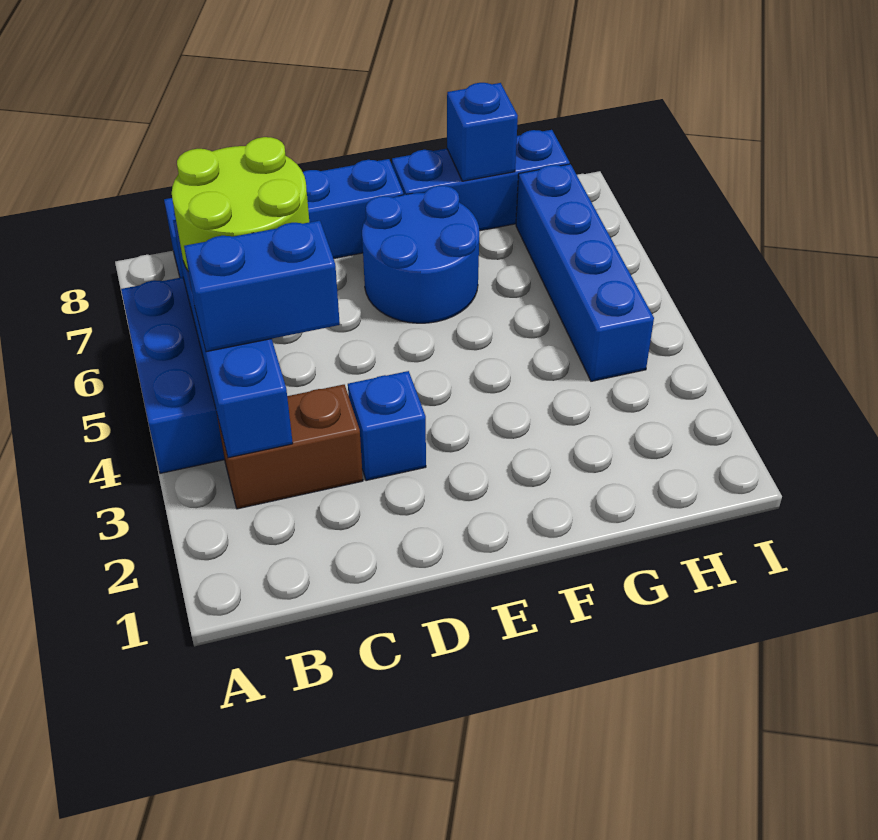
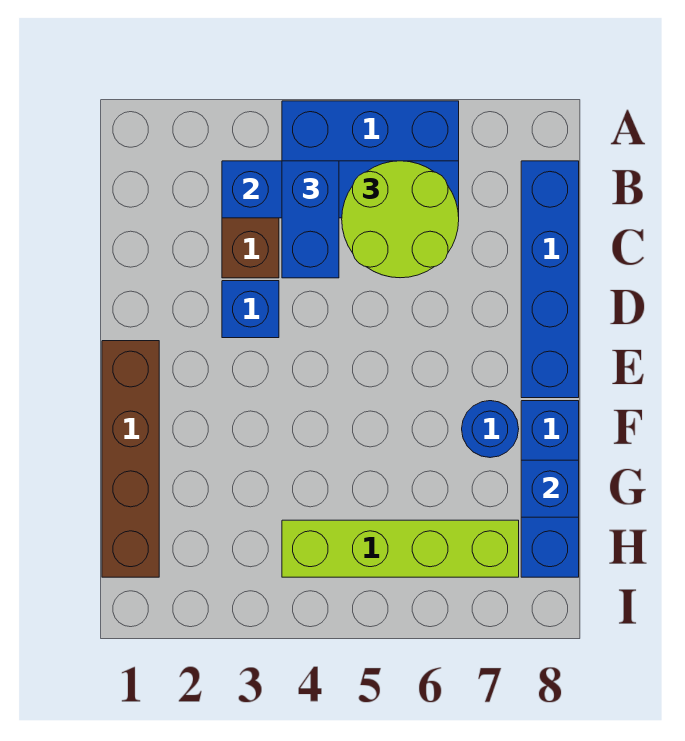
none -> brown brick E1:H1 level 1
blue round brick E6:F7 level 1 -> blue round brick F7 level 1
blue brick H4:H7 level 1 -> lime brick H4:H7 level 1

